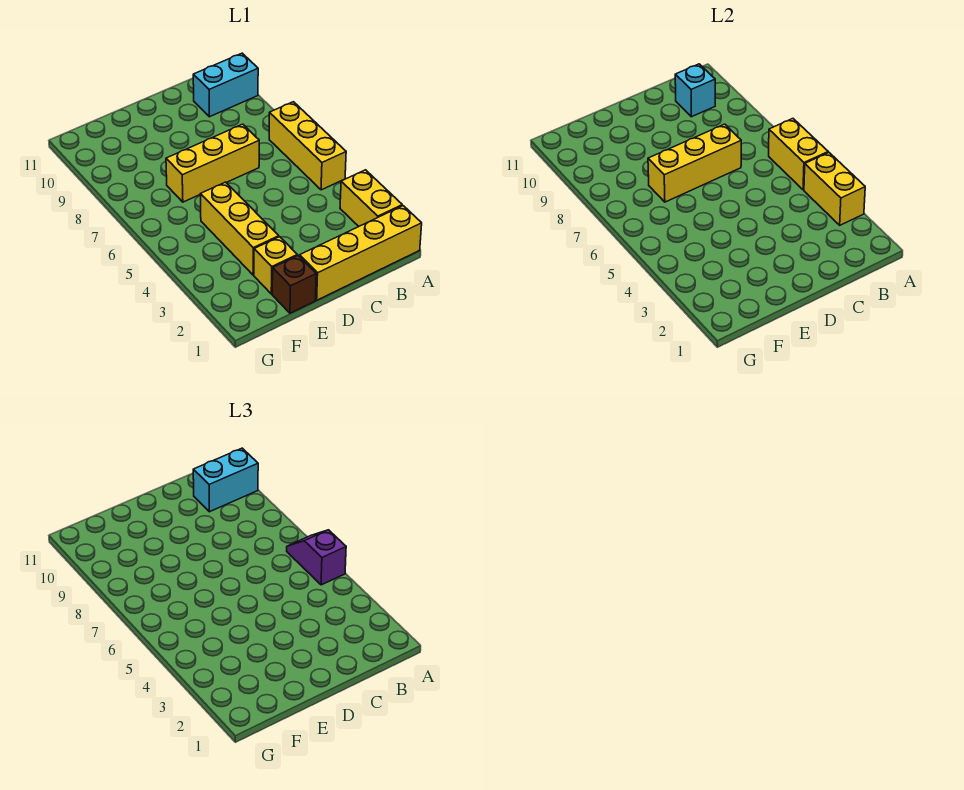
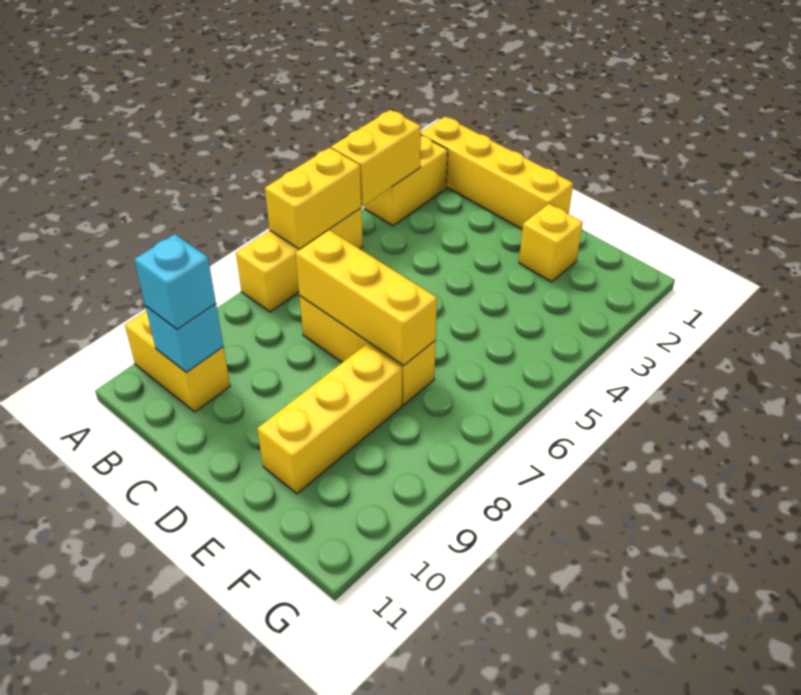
purple slope A5:A6 level 3 top 5 -> none
cyan brick A10:B10 level 1 -> yellow brick A10:B10 level 1
cyan brick A10:B10 level 3 -> cyan brick B10 level 3
brown brick E1 level 1 -> none
yellow brick E3:E5 level 1 -> yellow brick E8:E10 level 1

